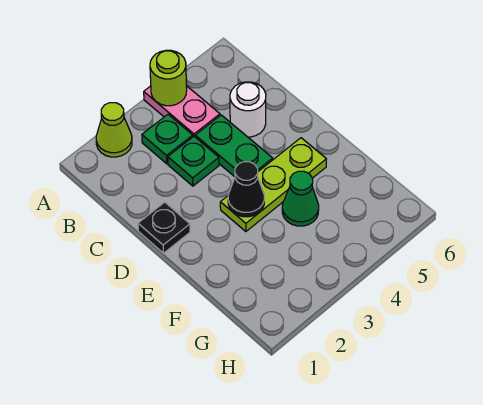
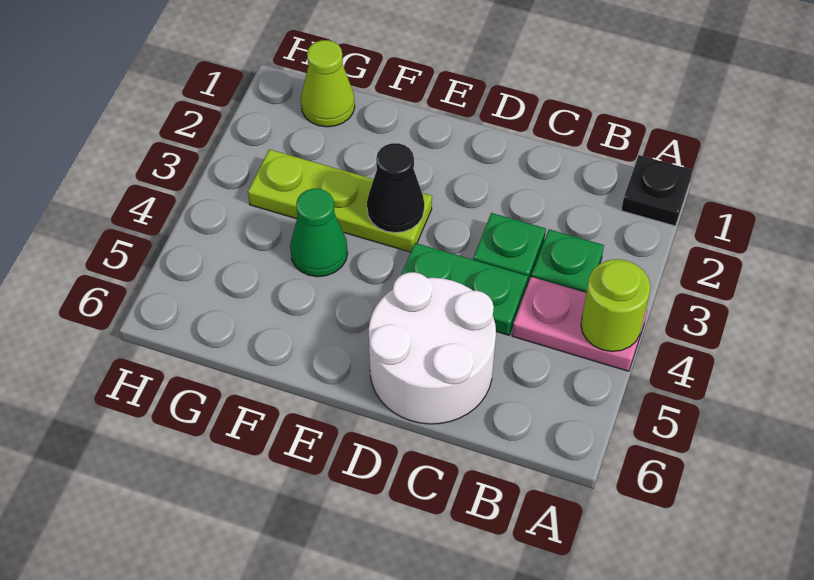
lime cone A2 level 1 -> lime cone G1 level 1
white round brick C5 level 1 -> white round brick C5:D6 level 1
black plate D1 level 1 -> black plate A1 level 1
lime plate E3:E5 level 1 -> lime plate E3:G3 level 1

